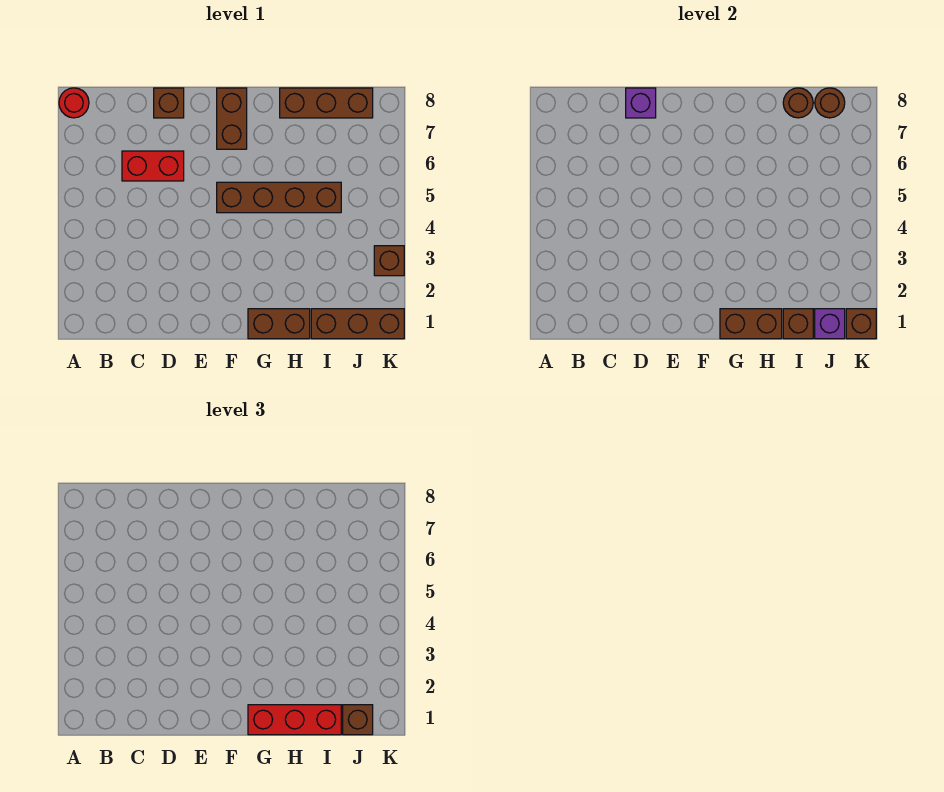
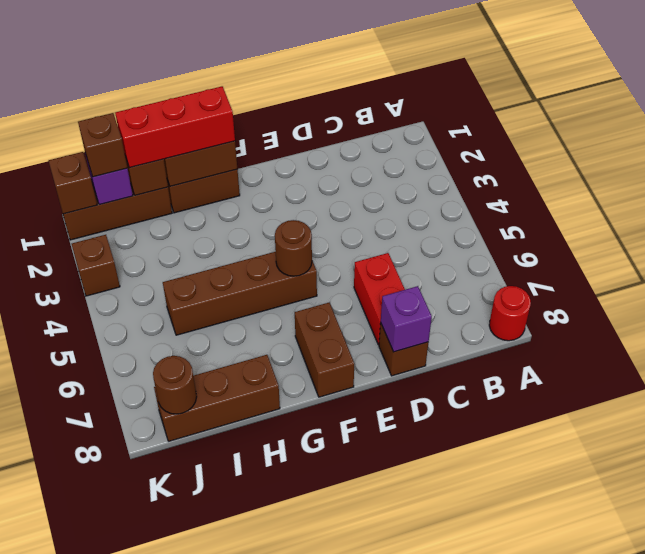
red brick C6:D6 level 1 -> red brick D6:D7 level 1
brown round brick I8 level 2 -> brown round brick F5 level 2

